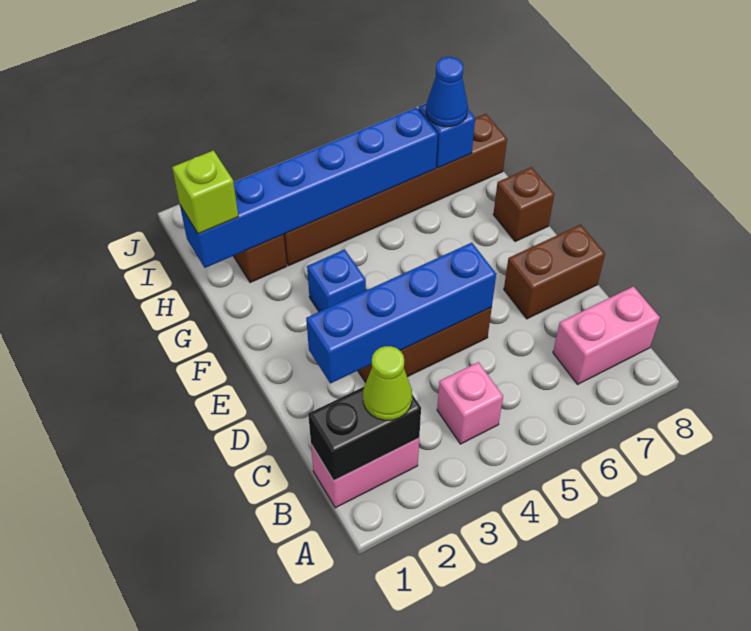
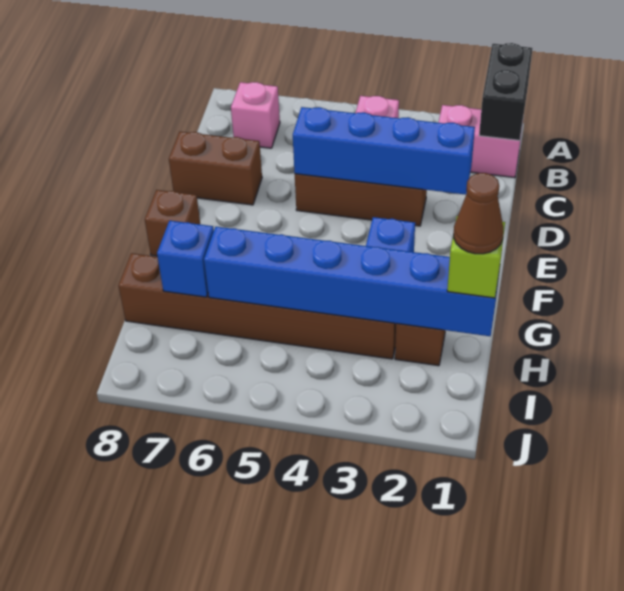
black brick B1:B2 level 2 -> black brick A1:B1 level 2
lime cone B2 level 3 -> none
pink brick B7:B8 level 1 -> pink brick B7 level 1
none -> brown cone H1 level 4
blue cone H7 level 3 -> none

